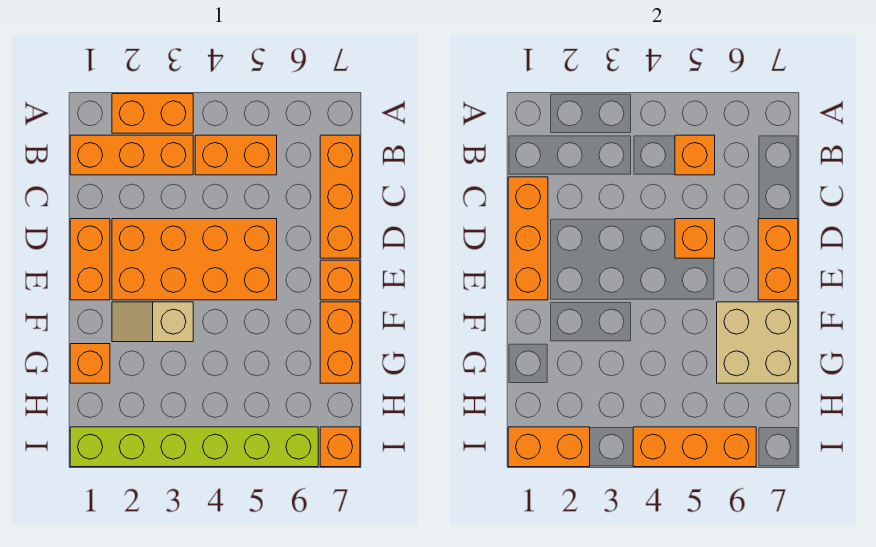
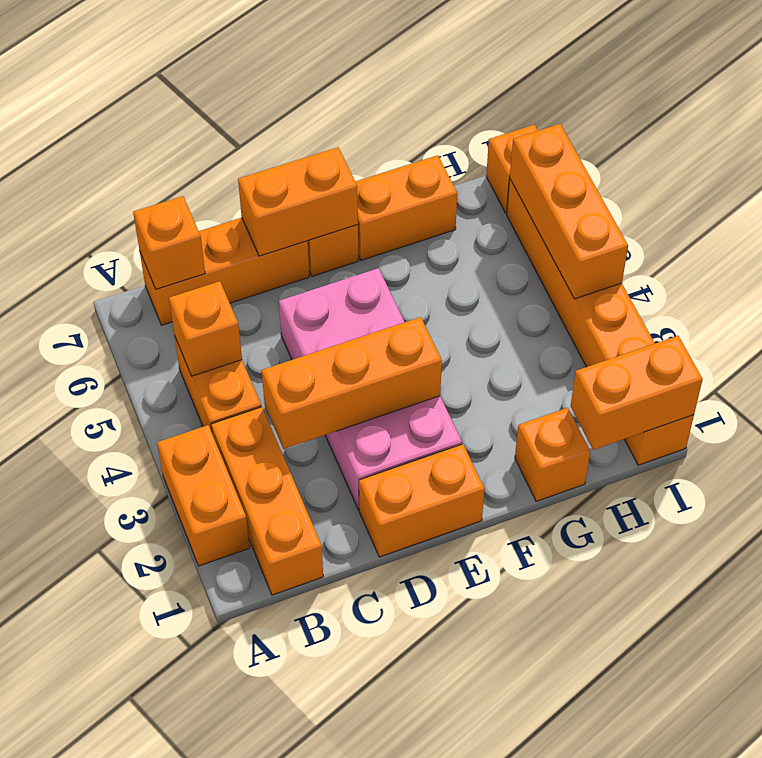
orange brick C1:E1 level 2 -> orange brick C3:E3 level 2
orange brick D2:E5 level 1 -> pink brick D2:E5 level 1
orange brick D5 level 2 -> orange brick B7 level 2
tan slope F2:F3 level 1 top 3 -> none
tan brick F6:G7 level 2 -> none
lime brick I1:I6 level 1 -> orange brick I1:I6 level 1
orange brick I1:I2 level 2 -> orange brick H1:I1 level 2

